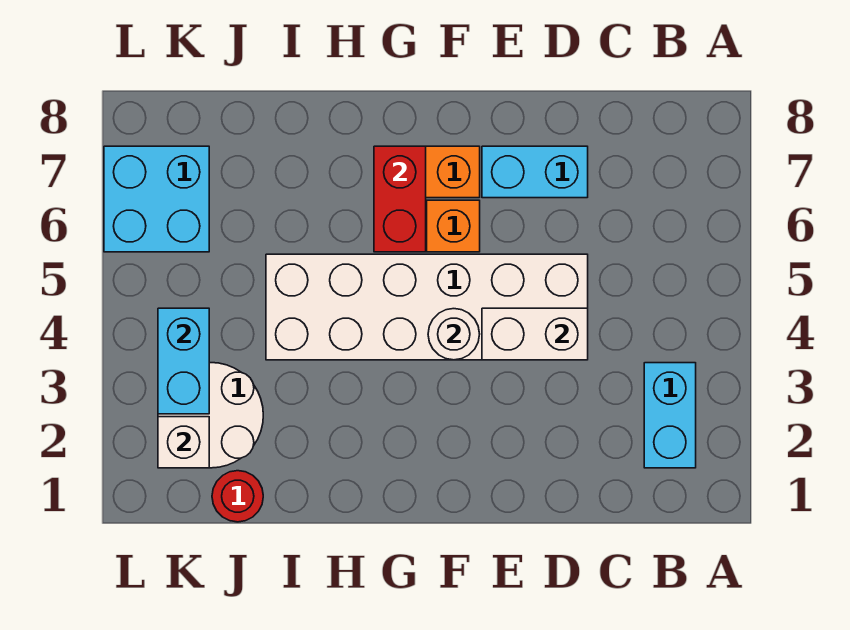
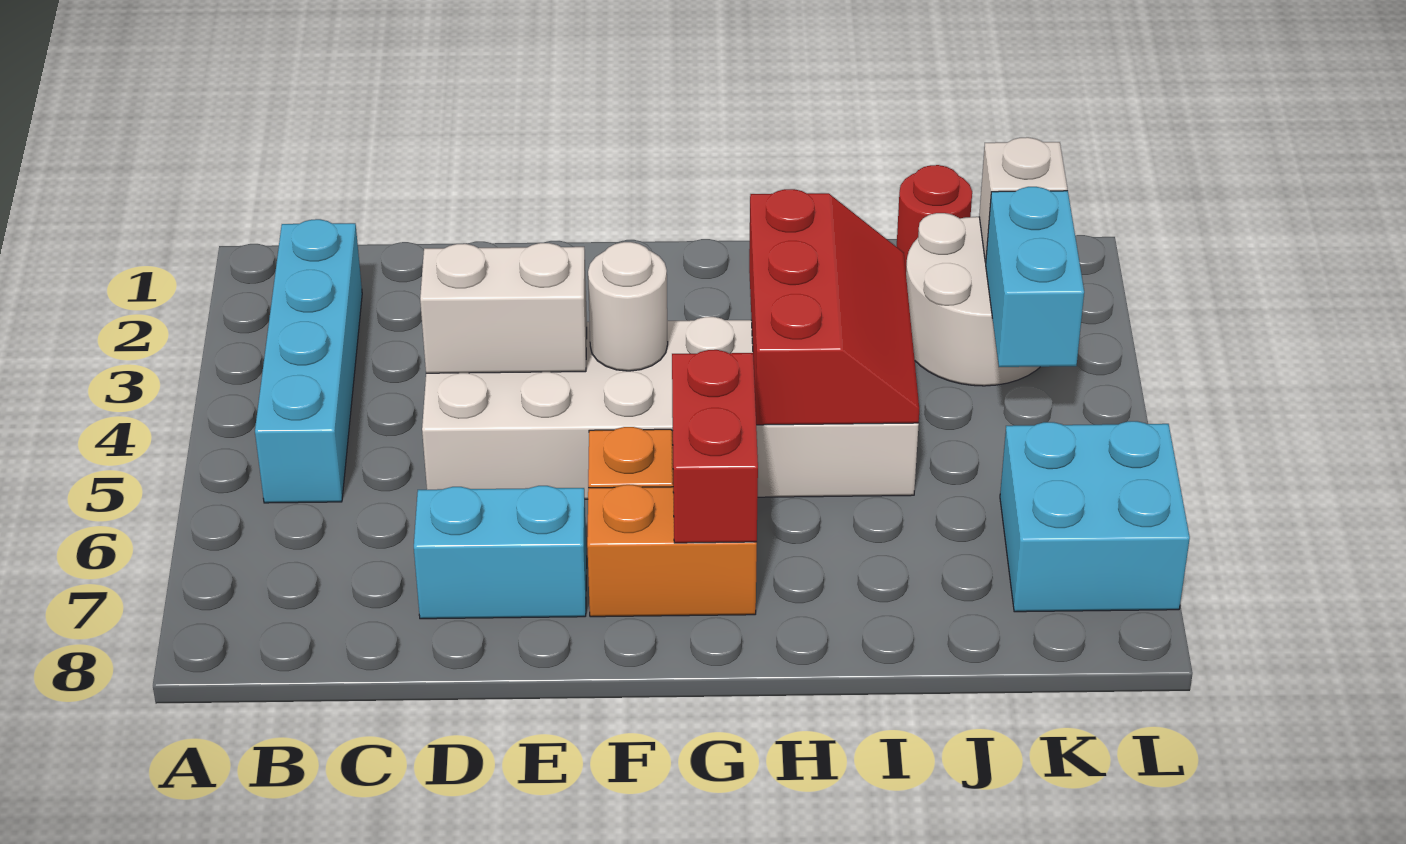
cyan brick B2:B3 level 1 -> cyan brick B2:B5 level 1
none -> red slope H3:I5 level 2 top H

